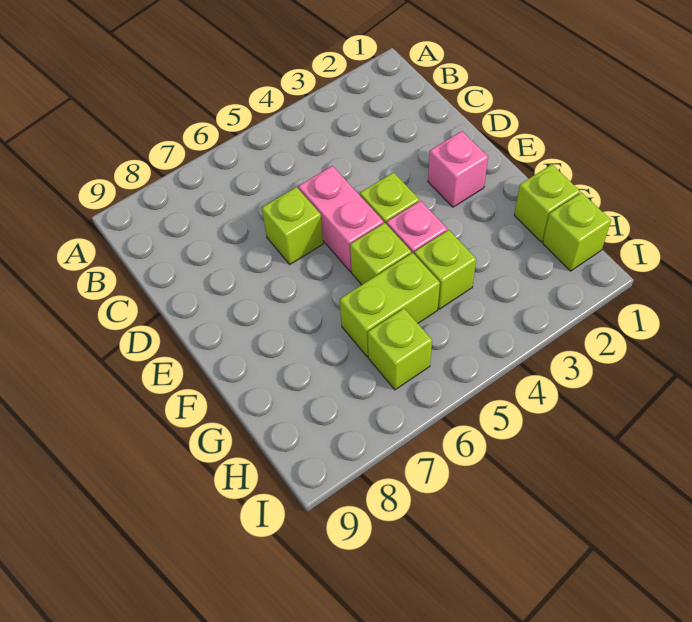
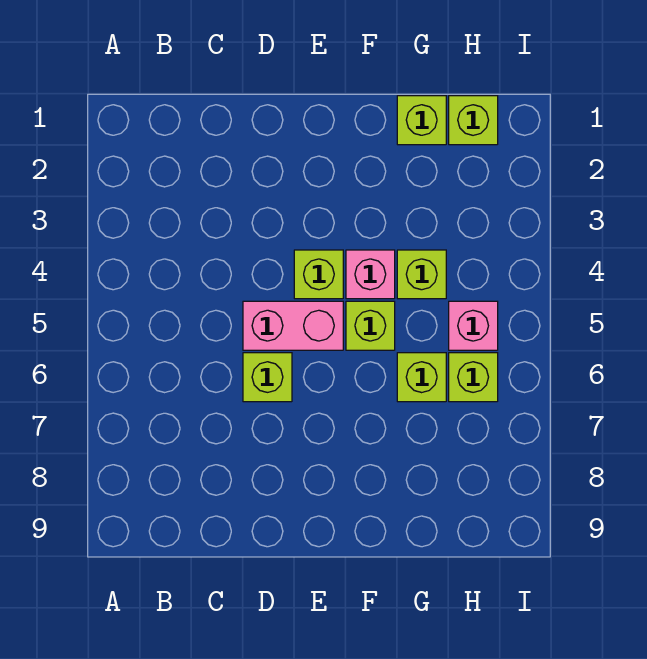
pink brick E2 level 1 -> pink brick H5 level 1
lime brick G5:G6 level 1 -> lime brick G6 level 1

